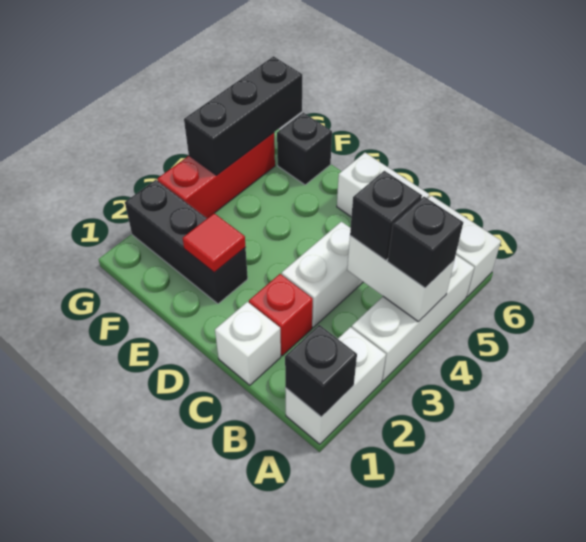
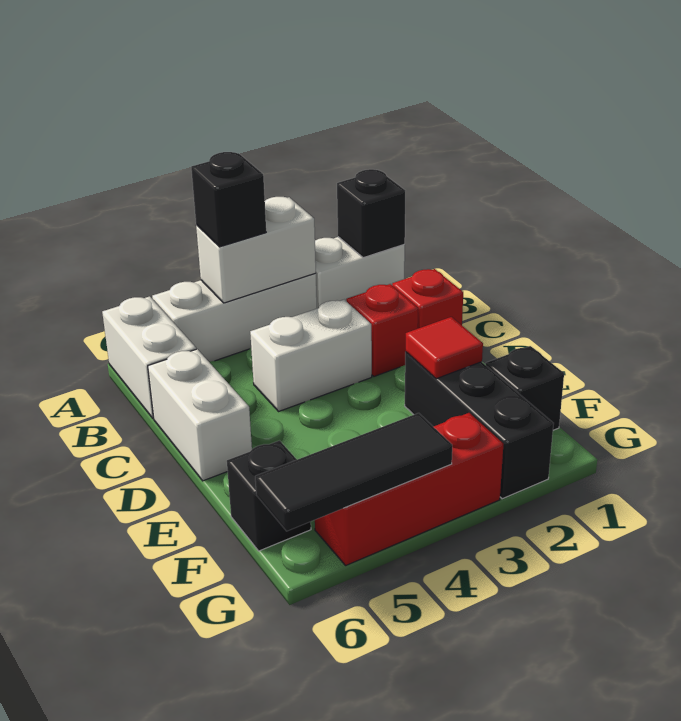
white brick A4:B4 level 2 -> white brick A3:A4 level 2
black brick B4 level 3 -> black brick F1 level 1
white brick C1 level 1 -> red brick C1 level 1
black brick G4:G6 level 2 -> black tile G4:G6 level 2

